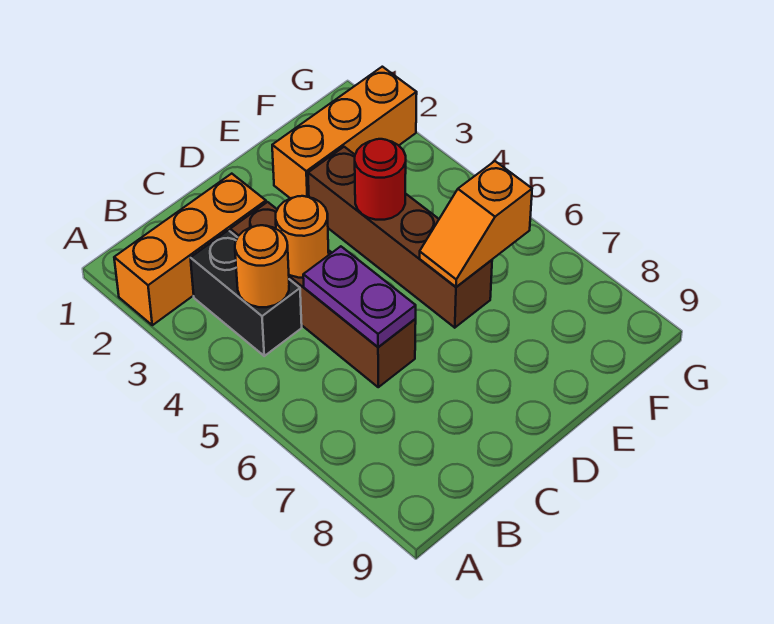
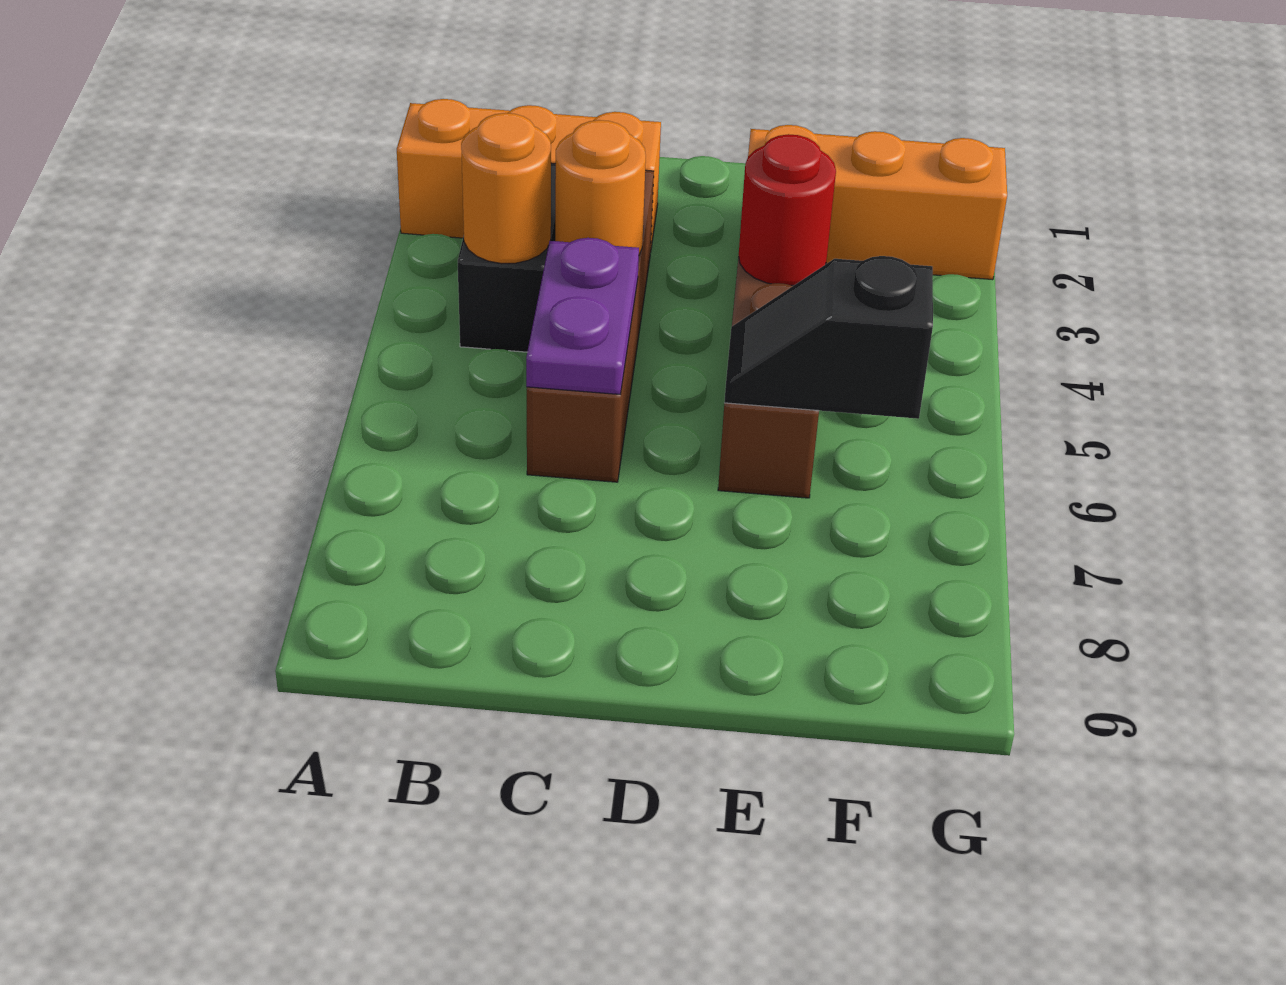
orange slope E6:F6 level 2 top F -> black slope E6:F6 level 2 top F

